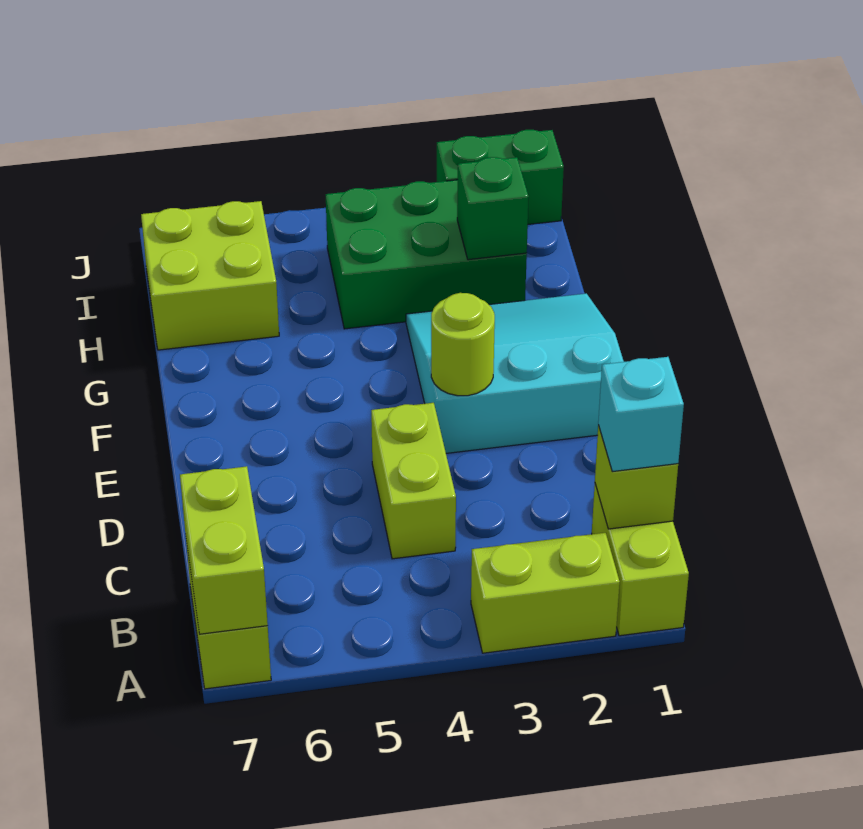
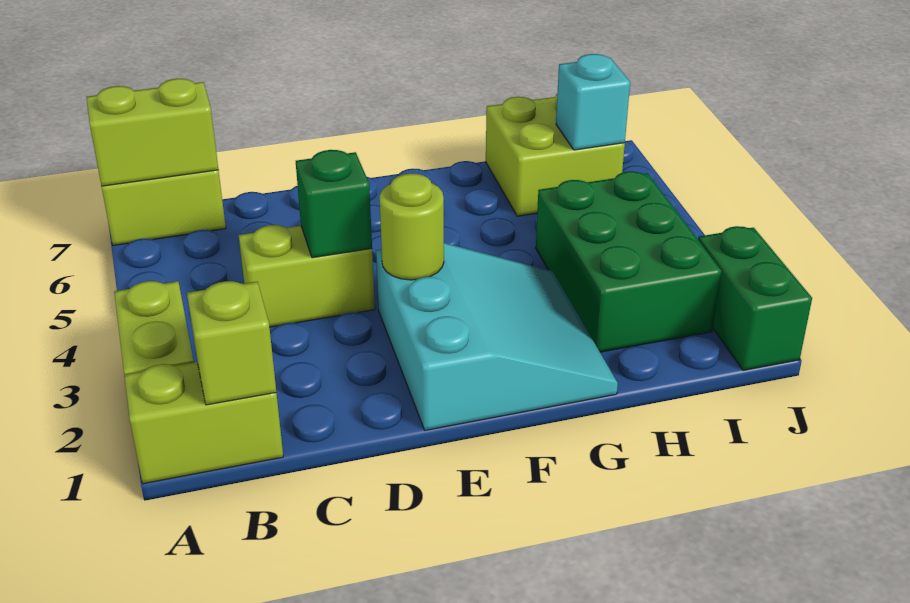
cyan brick B1 level 3 -> cyan brick I6 level 2
green brick H2 level 2 -> green brick D4 level 2

